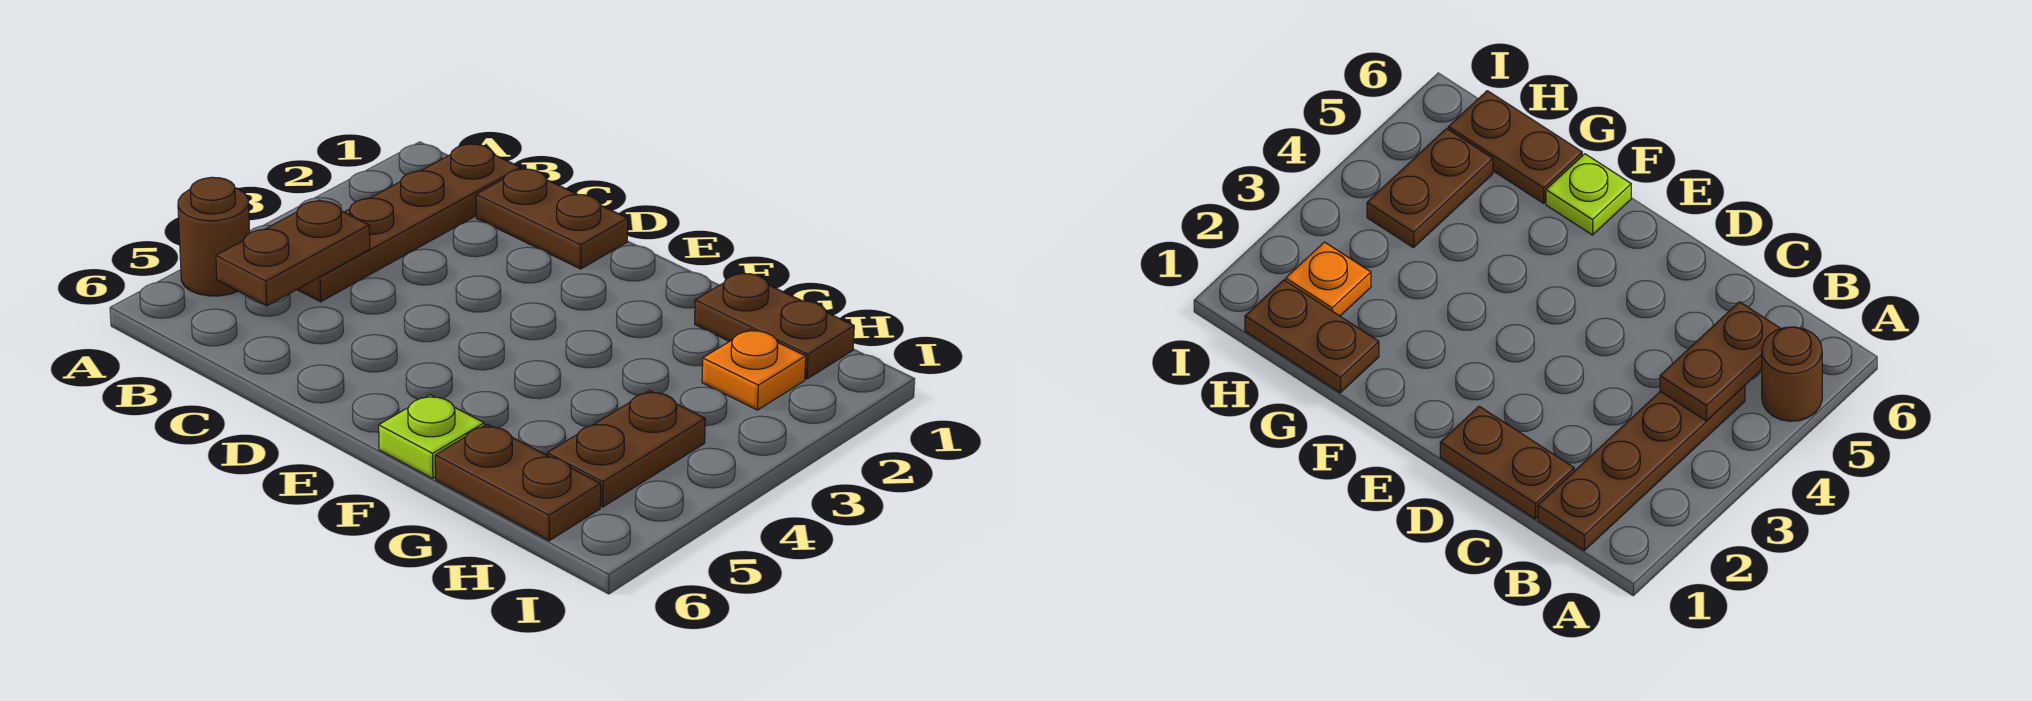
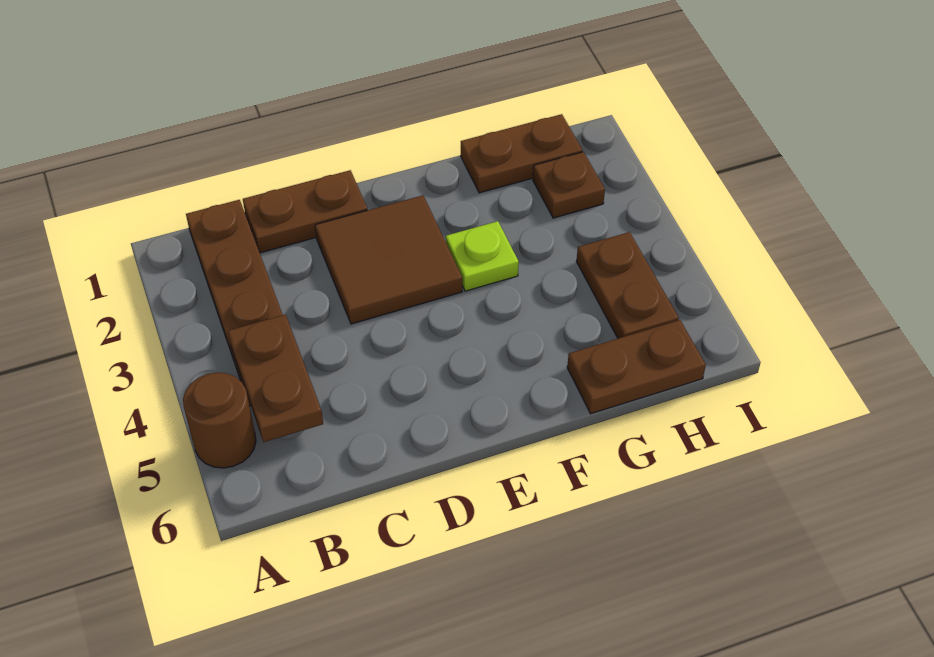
none -> brown tile D2:E3 level 1
lime plate F6 level 1 -> lime plate F3 level 1
orange plate H2 level 1 -> brown plate H2 level 1

